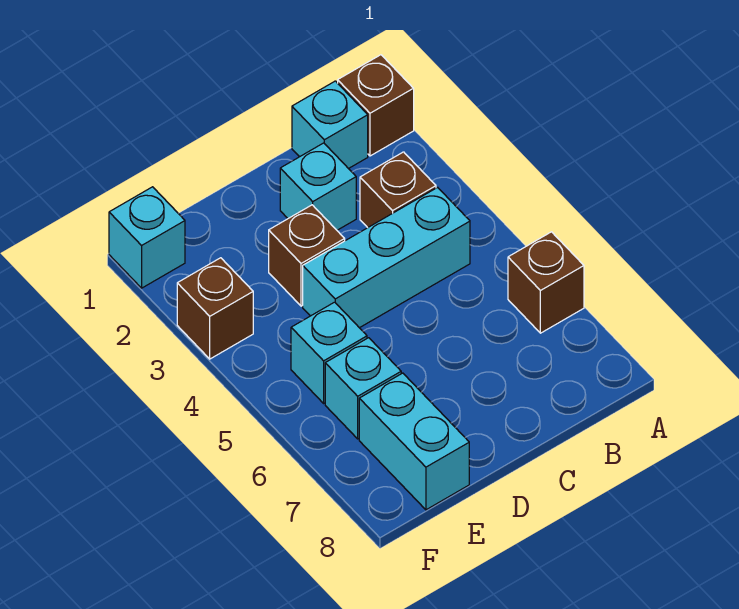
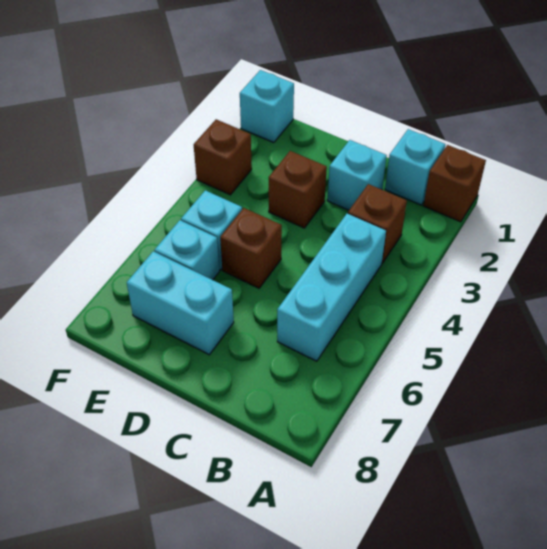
brown brick A6 level 1 -> brown brick D5 level 1
cyan brick B4:D4 level 1 -> cyan brick B4:B6 level 1
cyan brick E7:E8 level 1 -> cyan brick D7:E7 level 1

